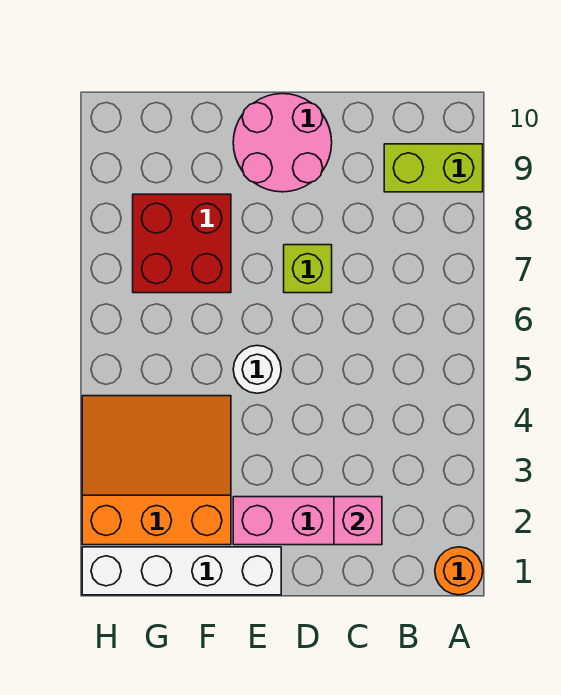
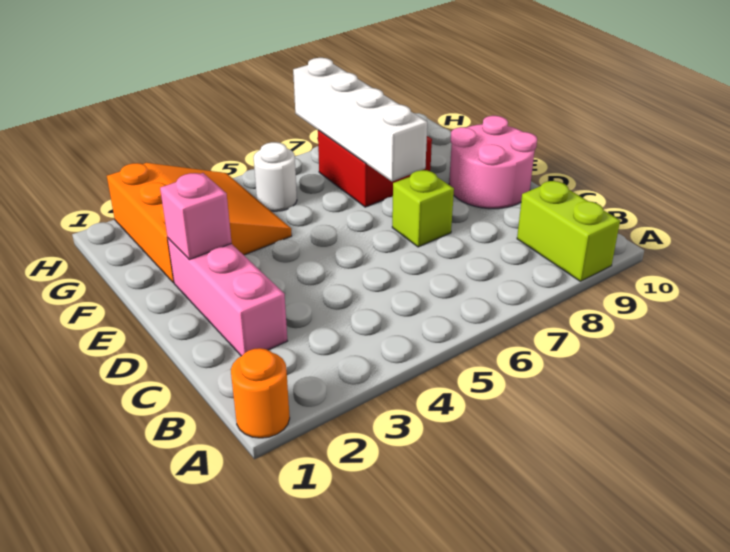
pink brick C2 level 2 -> pink brick E2 level 2
white brick E1:H1 level 1 -> white brick E7:H7 level 2
white round brick E5 level 1 -> white round brick G5 level 1

